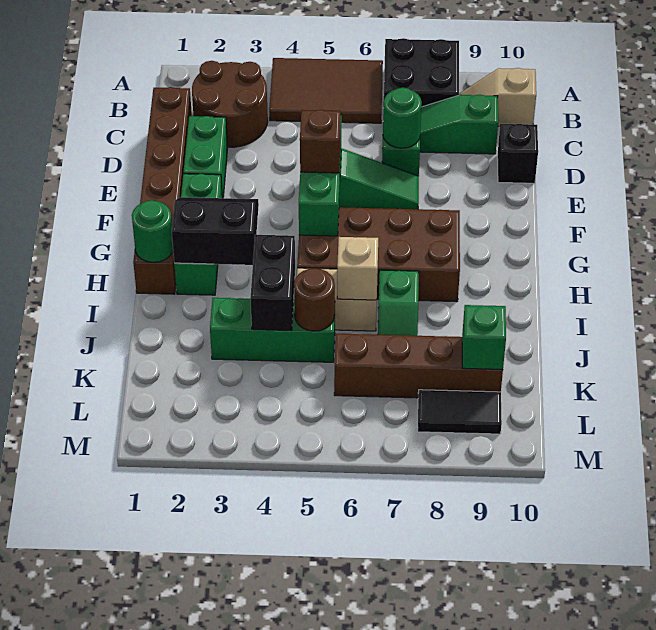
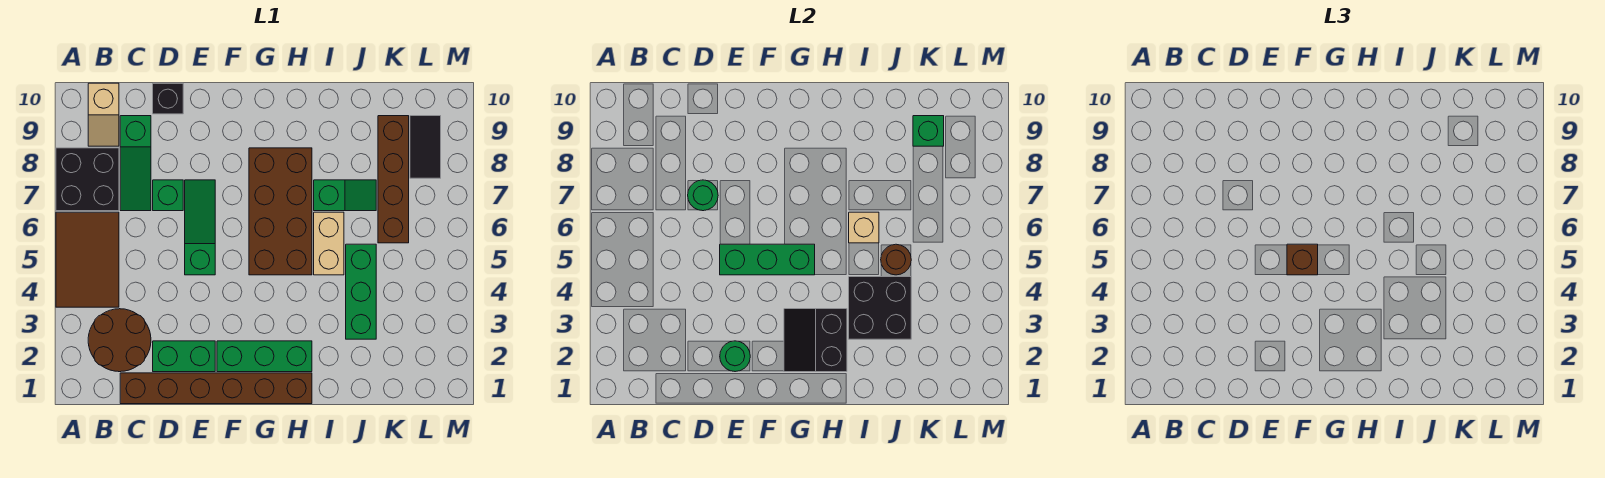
green round brick H1 level 2 -> green round brick E2 level 2
black brick I4:J4 level 2 -> black brick I3:J4 level 2

